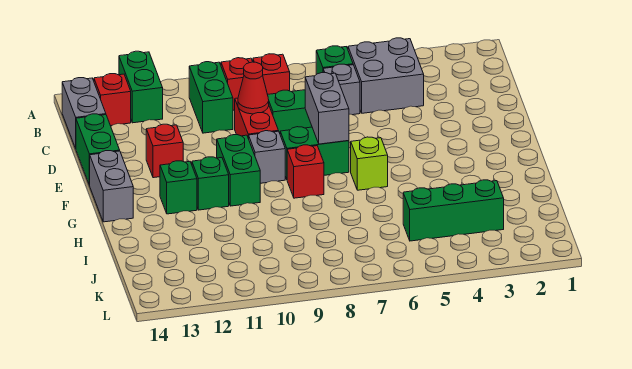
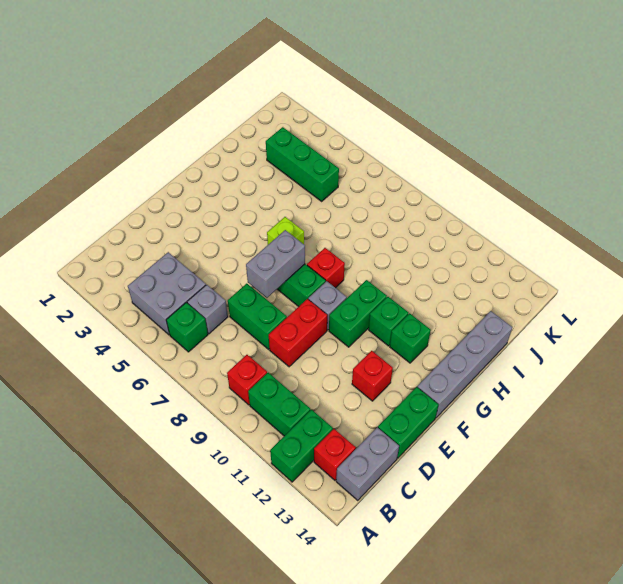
red brick B8 level 1 -> none
green brick B10:C10 level 1 -> green brick B10:B11 level 1
red cone D9 level 2 -> none
grey brick F14:G14 level 1 -> grey brick F14:I14 level 1

